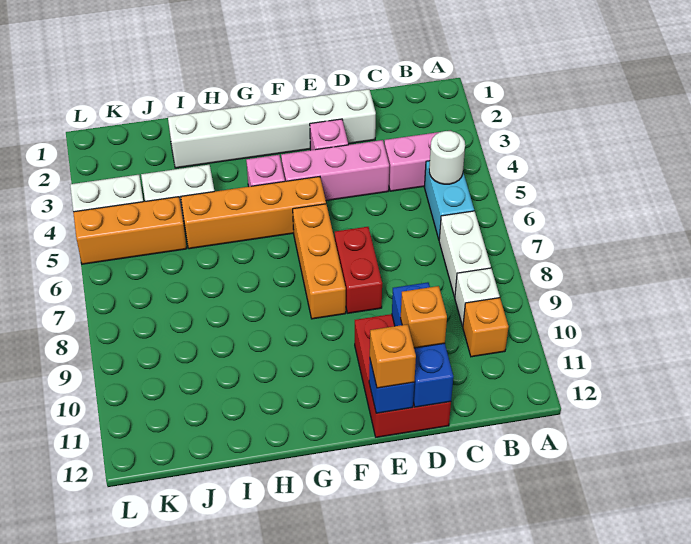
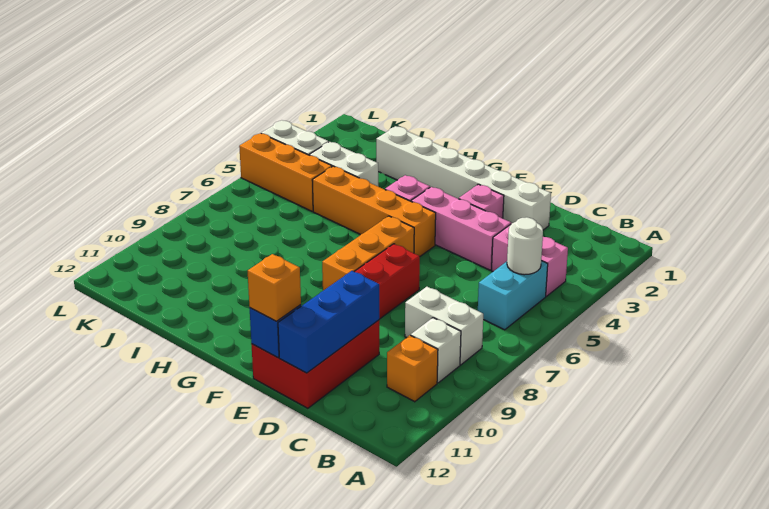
white brick B7:B8 level 1 -> white brick B8:C8 level 1
orange brick D11 level 3 -> none

